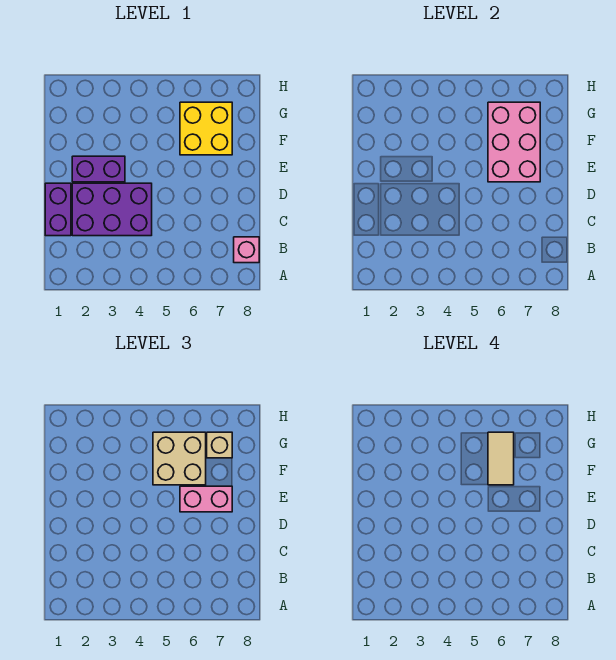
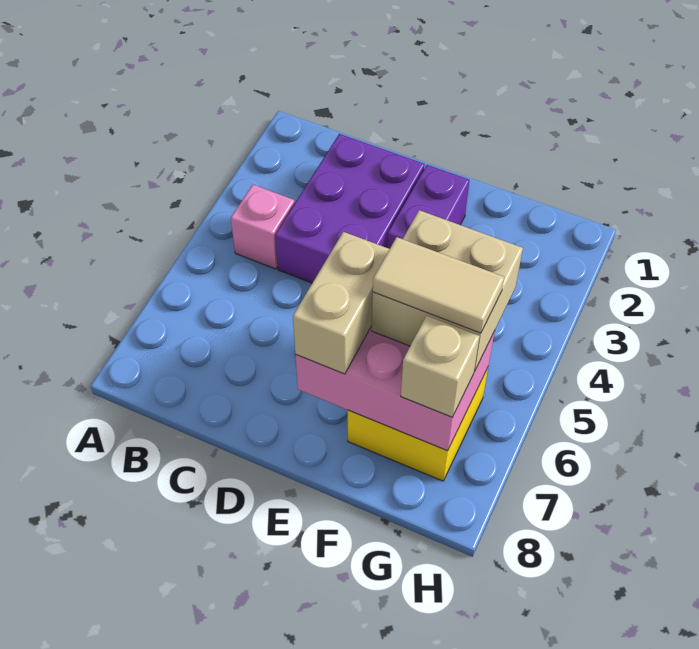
pink brick B8 level 1 -> pink brick B4 level 1
purple brick C1:D1 level 1 -> none
pink brick E6:E7 level 3 -> tan brick E6:E7 level 3

